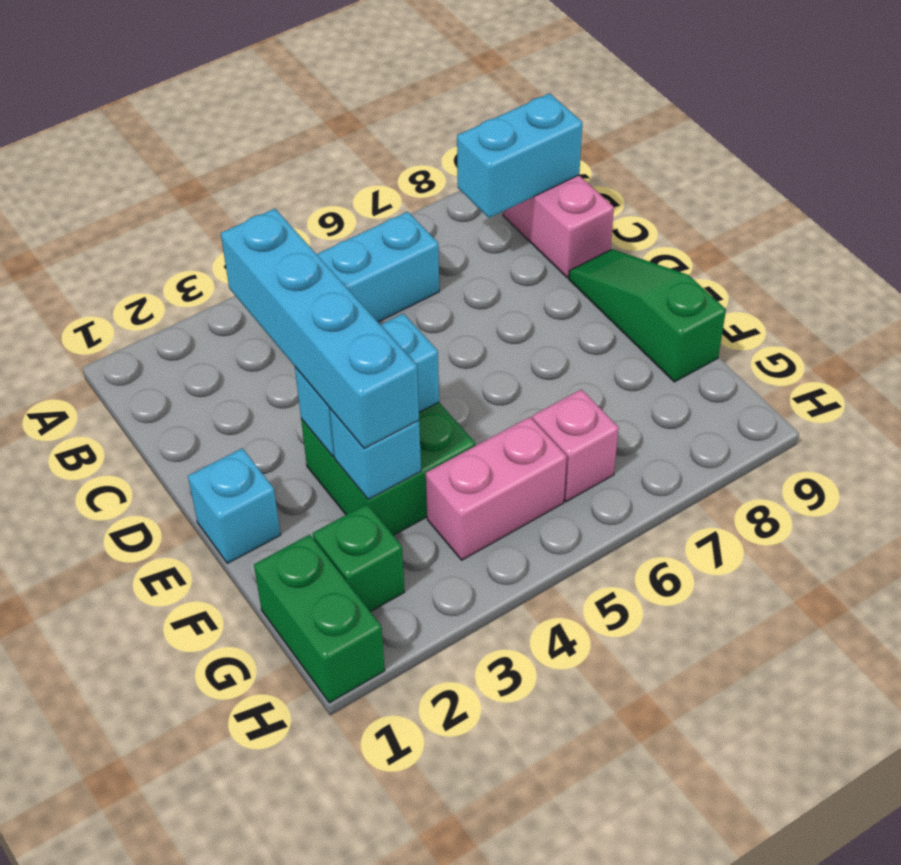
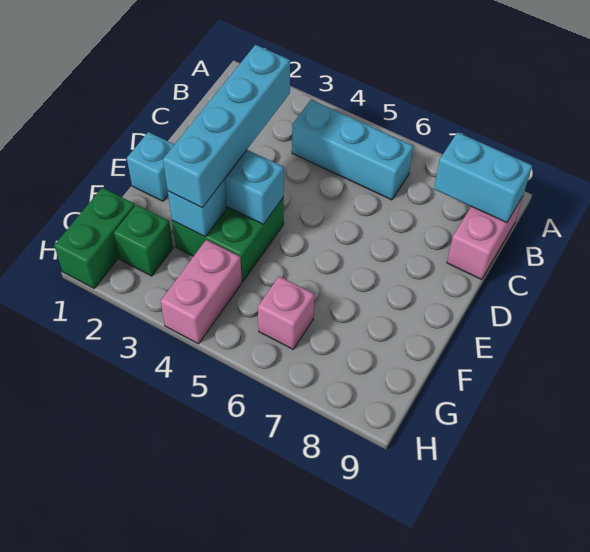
green slope D9:F9 level 1 top F -> none
pink brick G4:G5 level 1 -> pink brick G4:H4 level 1

